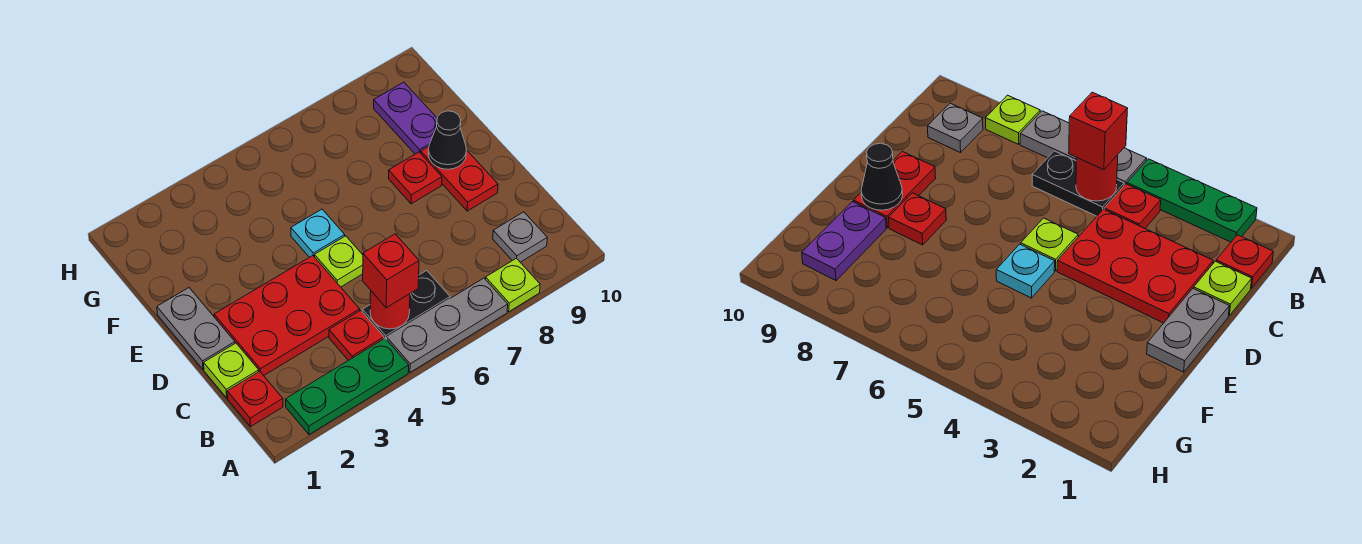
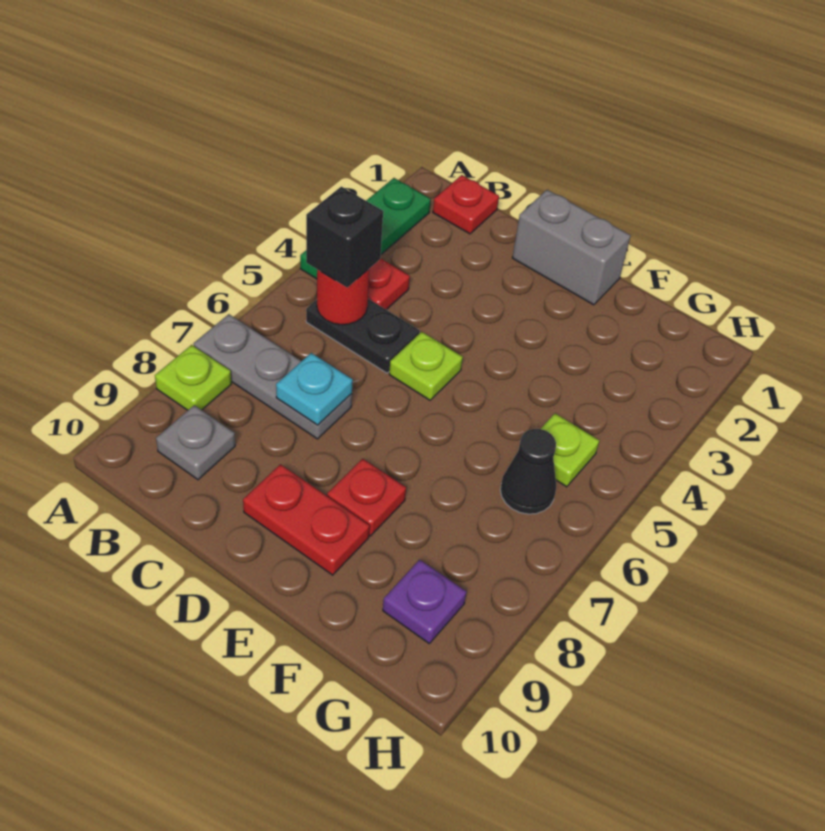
grey plate A5:A7 level 1 -> grey plate A7:C7 level 1
black plate B5:B6 level 1 -> black plate B5:C5 level 1
red brick B5 level 3 -> black brick B5 level 3
lime plate C1 level 1 -> lime plate G5 level 1
red plate C2:D4 level 1 -> none
grey plate D1:E1 level 1 -> grey brick D1:E1 level 1
cyan plate E5 level 1 -> cyan plate C7 level 2
black cone E9 level 2 -> black cone G6 level 1
purple plate F9:G9 level 1 -> purple plate G9 level 1

